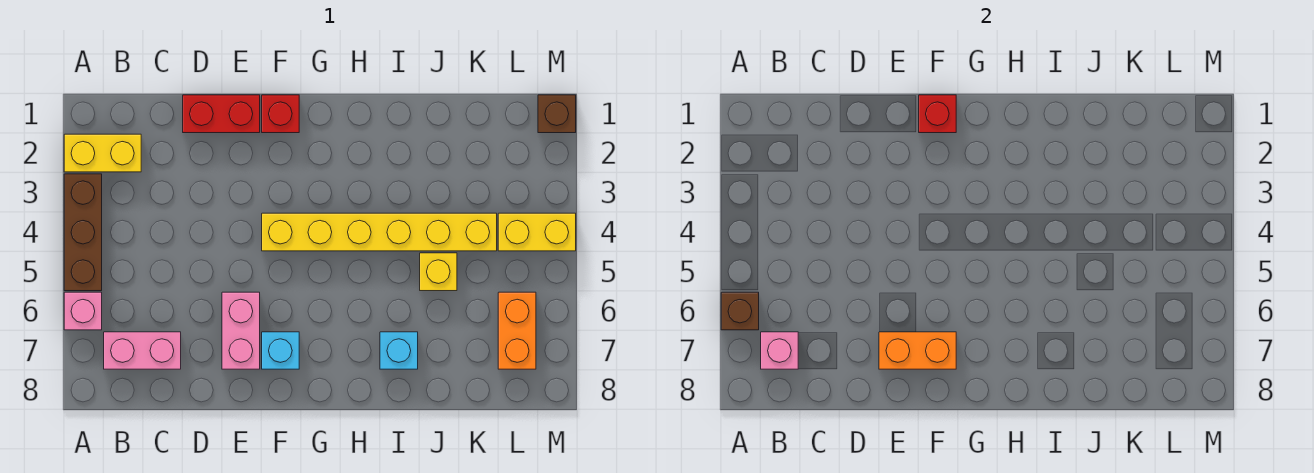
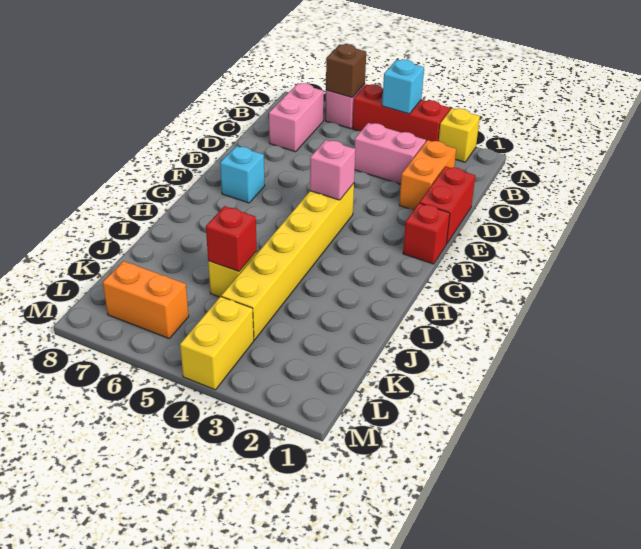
yellow brick A2:B2 level 1 -> yellow brick A2 level 1
brown brick A3:A5 level 1 -> red brick A3:A5 level 1
pink brick B7 level 2 -> pink brick F4 level 2
pink brick E6:E7 level 1 -> pink brick C3:C4 level 1
orange brick E7:F7 level 2 -> orange brick C2:D2 level 1
red brick F1 level 2 -> red brick J5 level 2
cyan brick I7 level 1 -> cyan brick A4 level 2
brown brick M1 level 1 -> none

